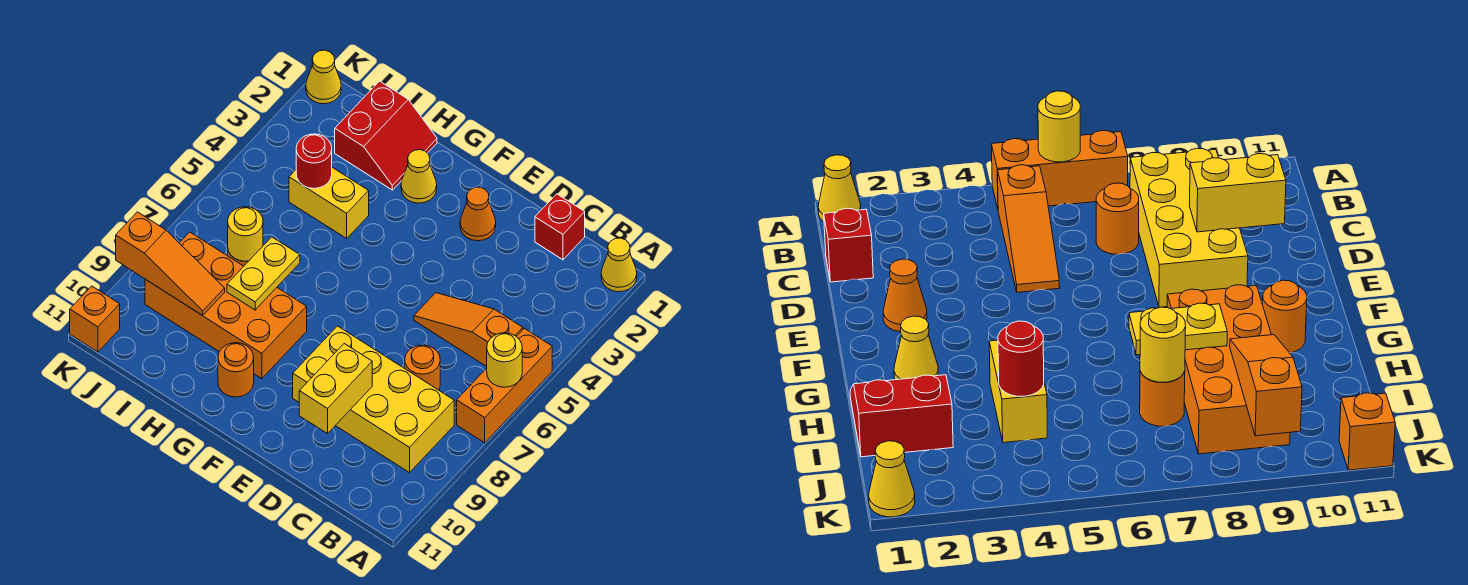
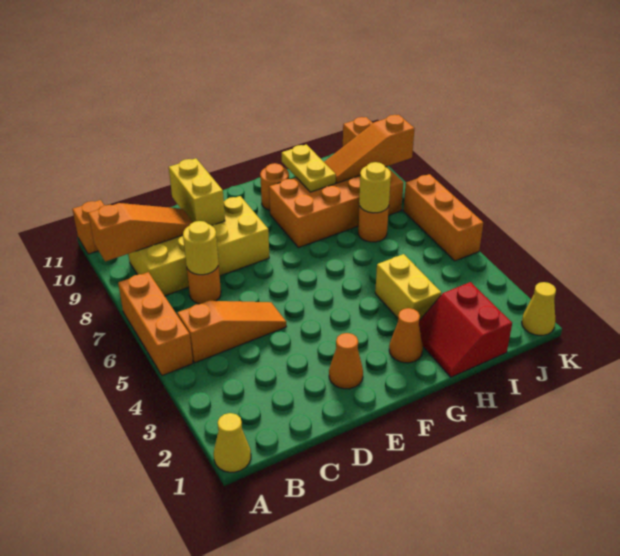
yellow round brick A6 level 2 -> yellow round brick C7 level 2
none -> orange slope A9:C9 level 2 top A
none -> orange brick A11 level 1
red brick C1 level 1 -> none
yellow cone G2 level 1 -> orange cone G2 level 1
yellow brick H4:I4 level 1 -> yellow brick H3:H4 level 1
yellow plate H7:H8 level 2 -> yellow plate H9:H10 level 2
red round brick I4 level 2 -> none
none -> orange brick K5:K7 level 1

